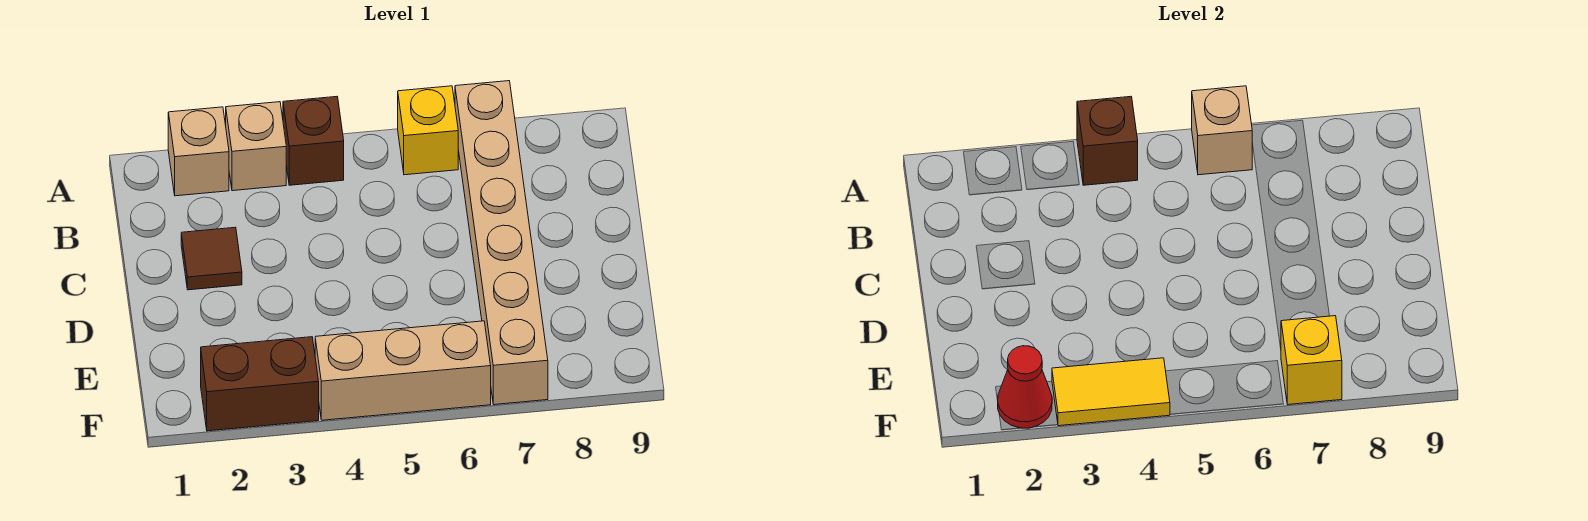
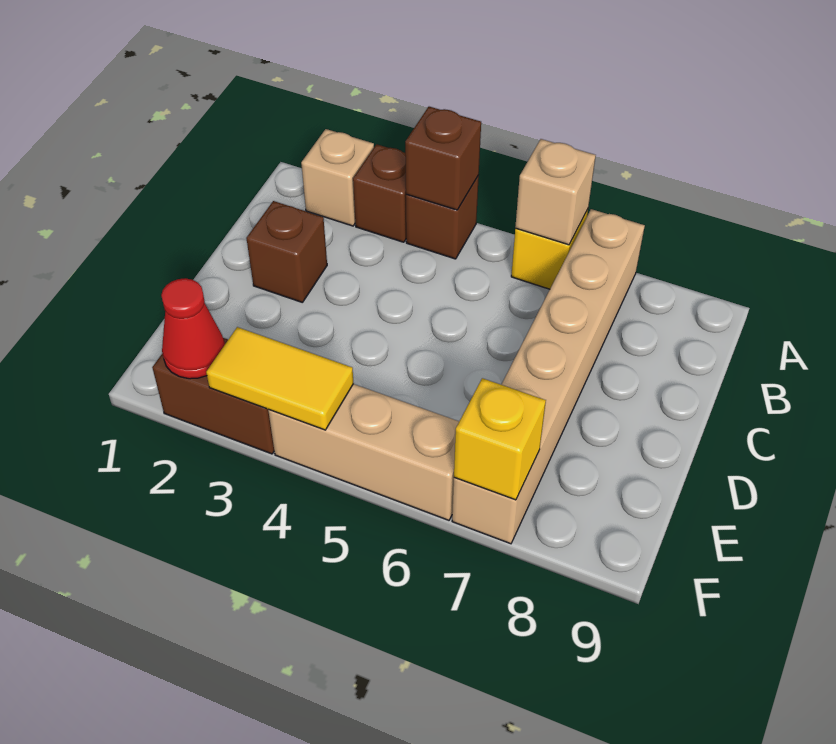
tan brick A3 level 1 -> brown brick A3 level 1
brown tile C2 level 1 -> brown brick C2 level 1

